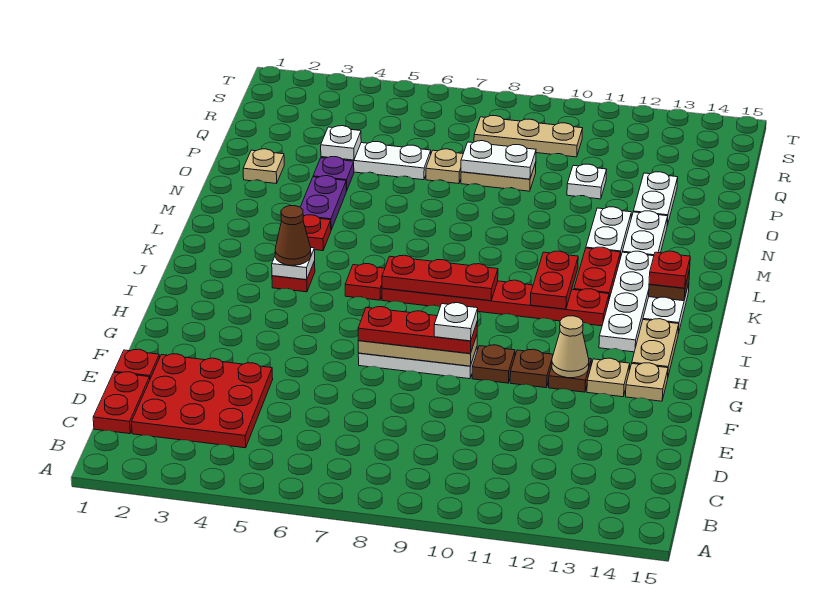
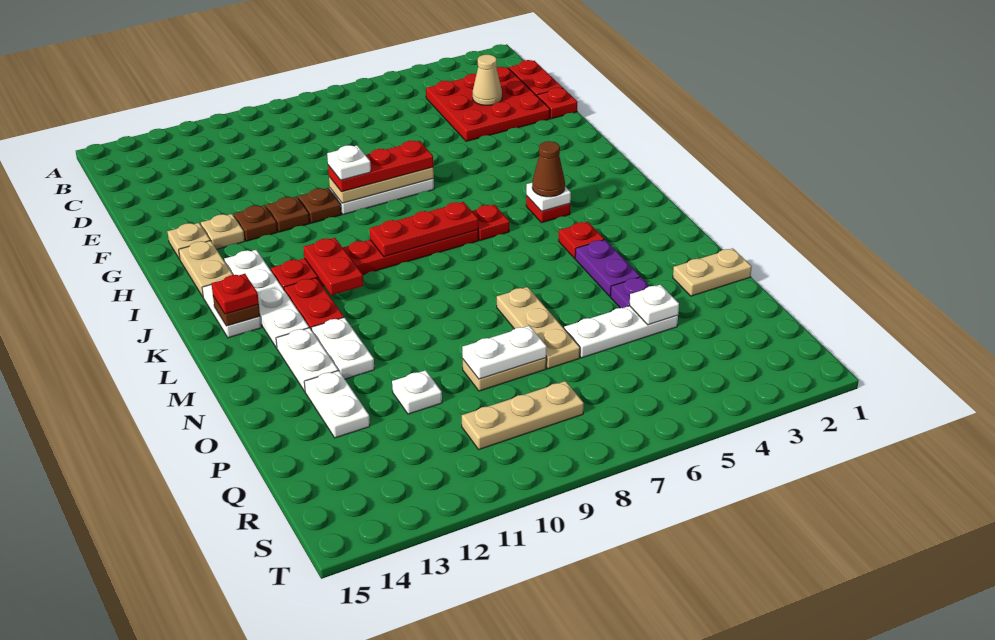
tan cone G12 level 2 -> tan cone D3 level 2
tan plate O2 level 1 -> tan plate O1:O2 level 1
tan plate P7 level 1 -> tan plate N7:P7 level 1

